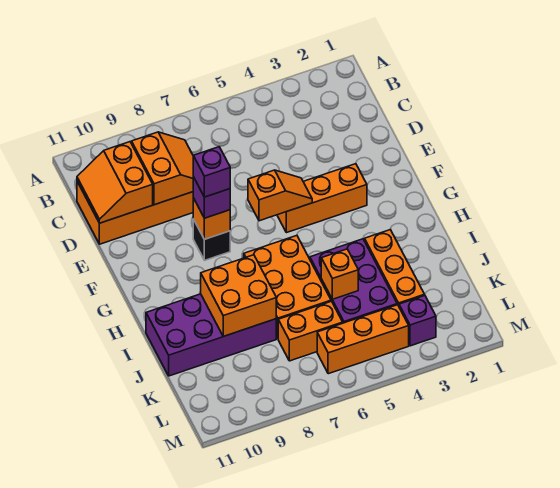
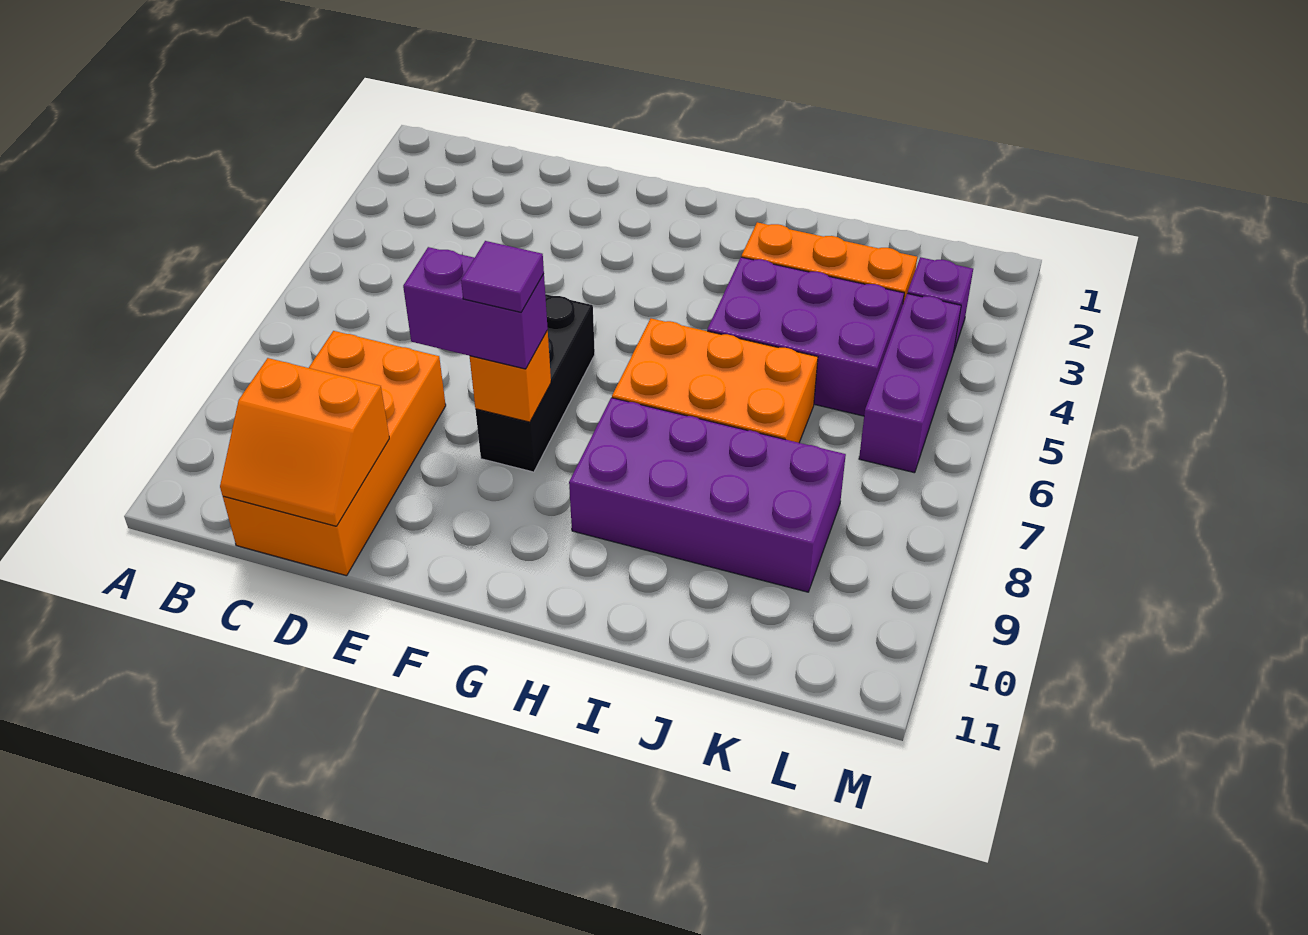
orange slope C8:D9 level 2 top 9 -> none
orange brick F3:F5 level 1 -> none
orange slope F5:F6 level 2 top 6 -> none
black brick F8 level 1 -> black brick F6:F8 level 1
purple brick F8 level 3 -> purple brick E8:F8 level 3
purple brick F8 level 4 -> purple tile F8 level 4
purple brick I8:J11 level 1 -> purple brick H8:K9 level 1
orange brick I8:J9 level 2 -> none
orange brick J5 level 2 -> none
orange brick K6:K7 level 1 -> none
orange brick L4:L6 level 1 -> purple brick L4:L6 level 1

